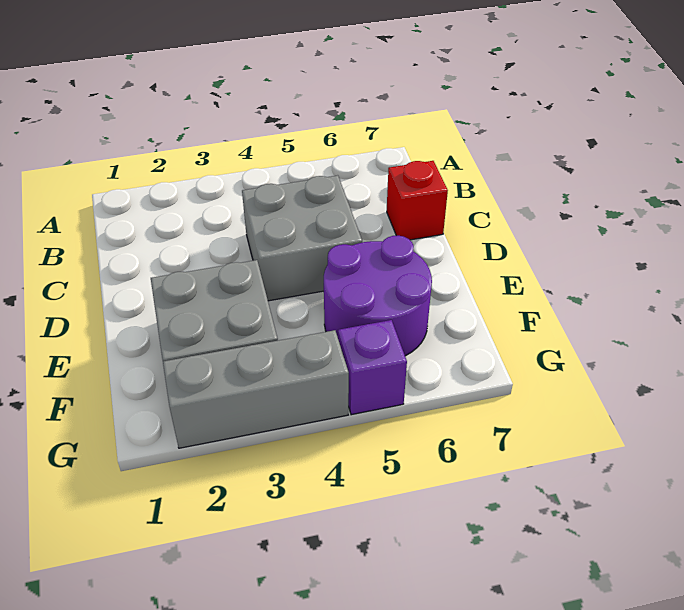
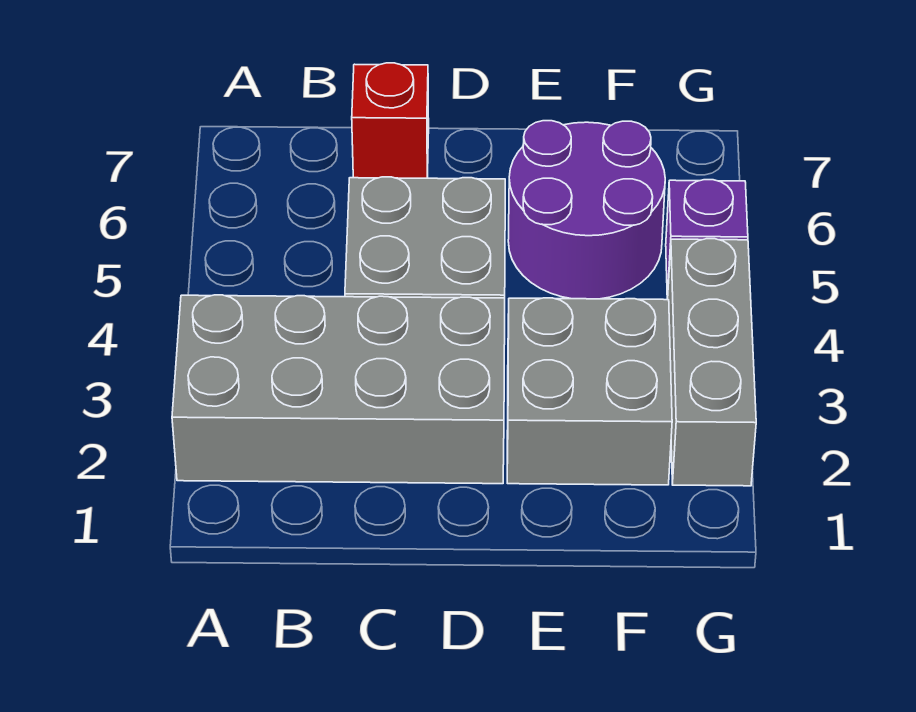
none -> grey brick A2:D3 level 1

